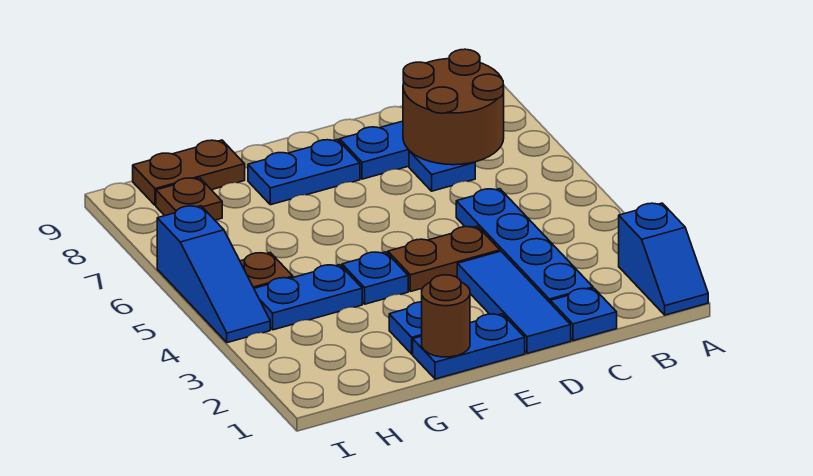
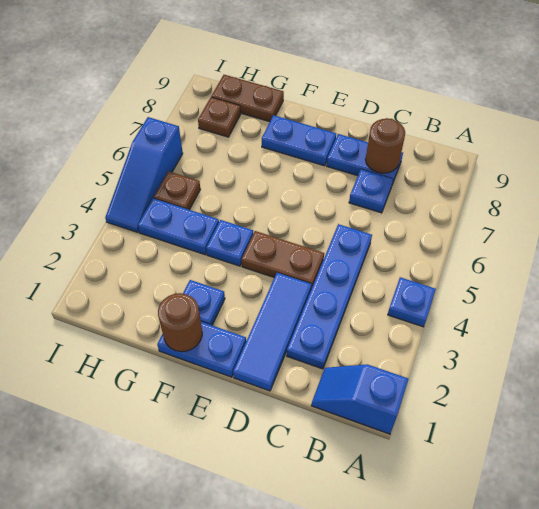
blue slope A1:A2 level 1 top 2 -> blue slope A1:B1 level 1 top A
brown round brick B7:C8 level 2 -> brown round brick C8 level 2
blue plate C1 level 1 -> blue plate A4 level 1

